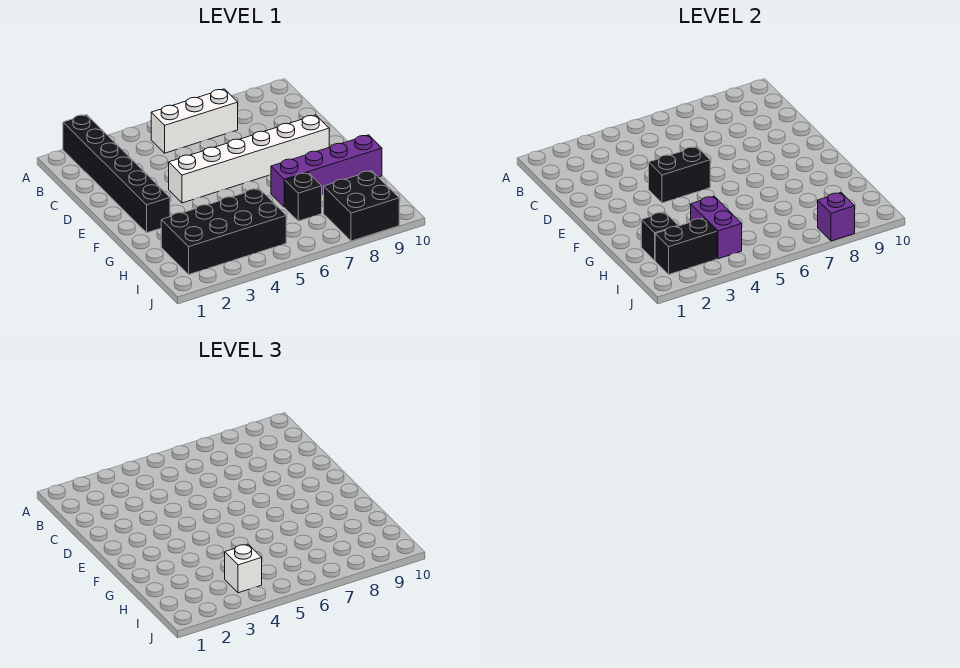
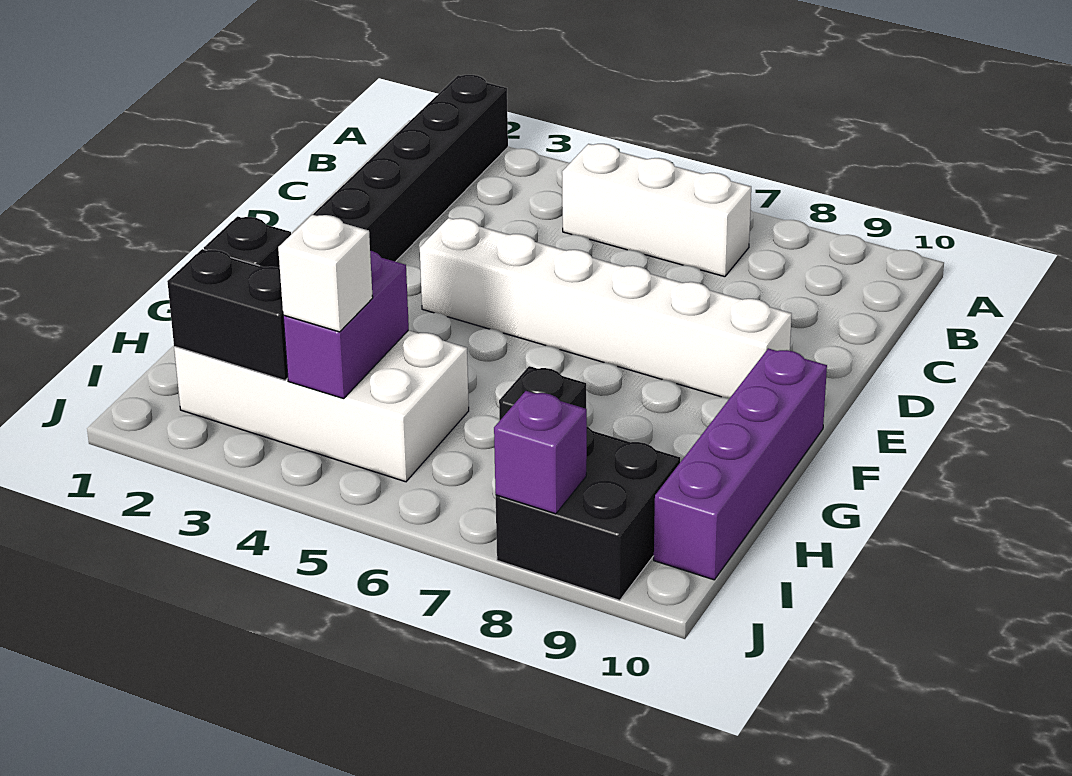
black brick E4:E5 level 2 -> none
purple brick G7:G10 level 1 -> purple brick F10:I10 level 1
black brick H2:I5 level 1 -> white brick H2:I5 level 1

